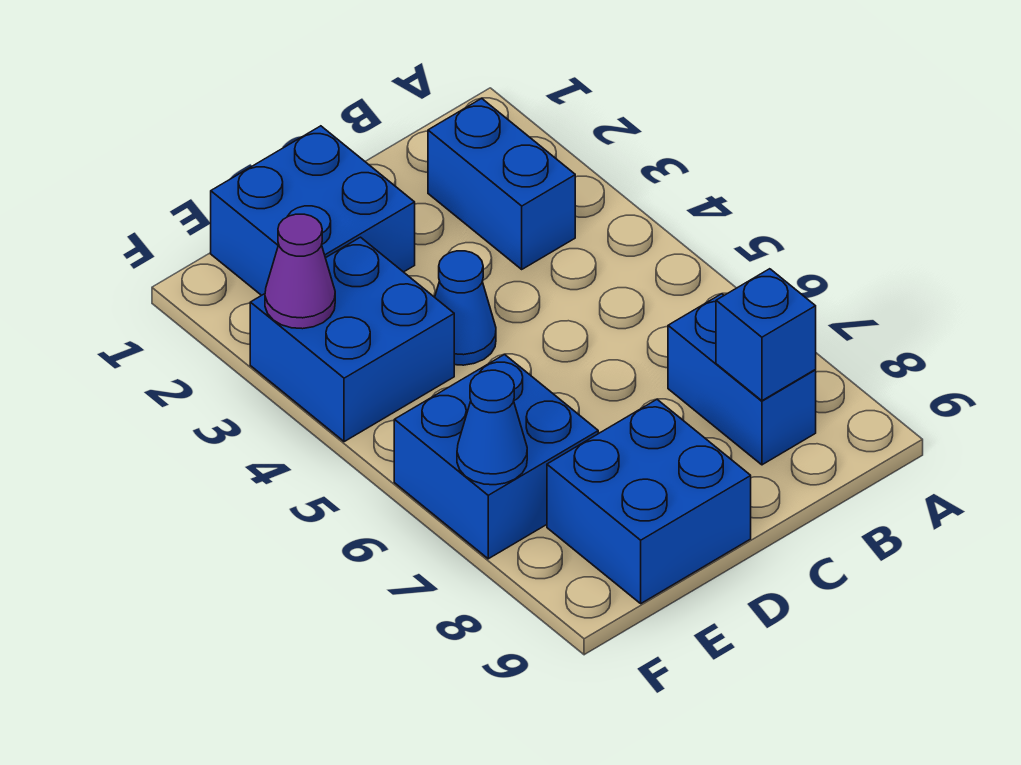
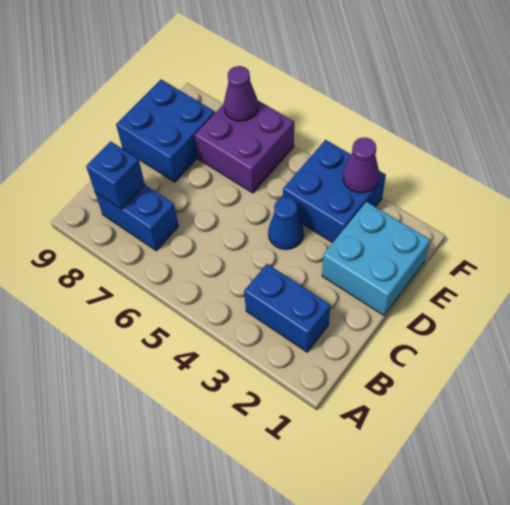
blue brick D1:E2 level 1 -> cyan brick D1:E2 level 1
blue brick E6:F7 level 1 -> purple brick E6:F7 level 1
blue cone F7 level 2 -> purple cone F7 level 2

